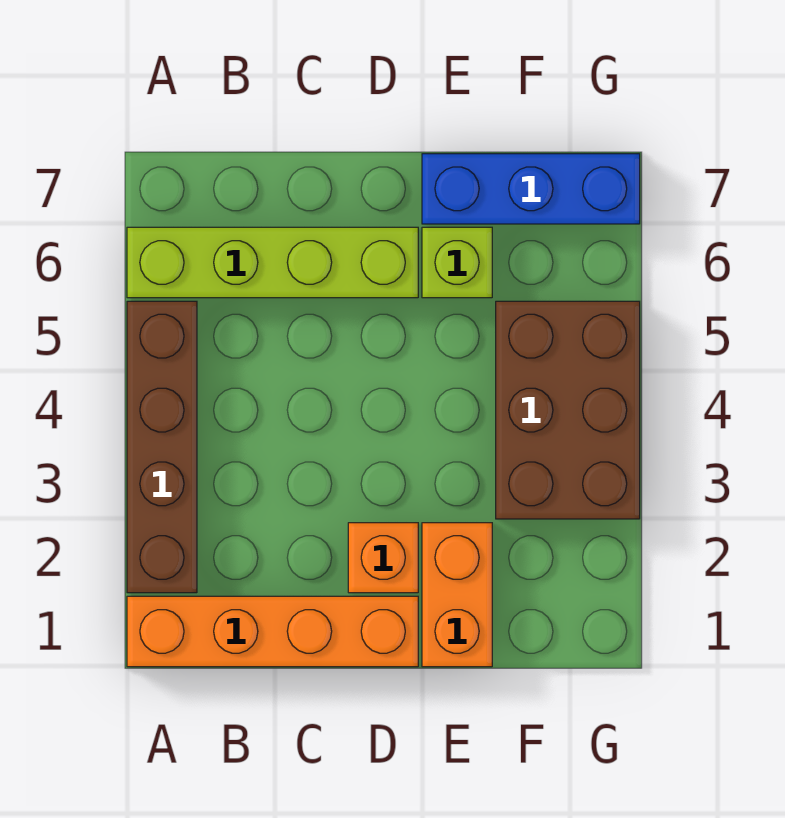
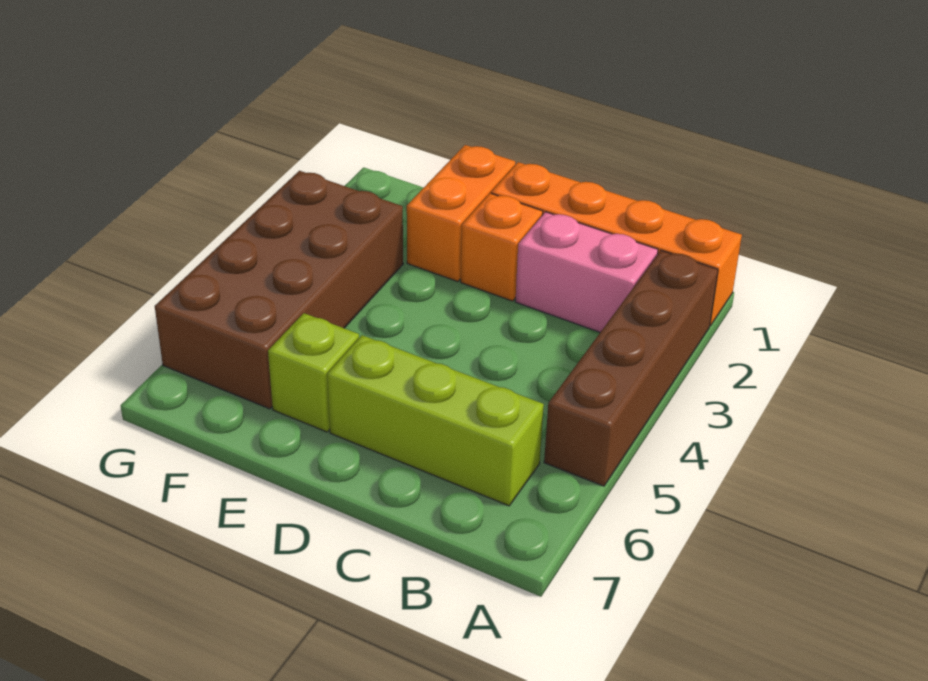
lime brick A6:D6 level 1 -> lime brick B6:D6 level 1
none -> pink brick B2:C2 level 1
blue brick E7:G7 level 1 -> none
brown brick F3:G5 level 1 -> brown brick F3:G6 level 1

